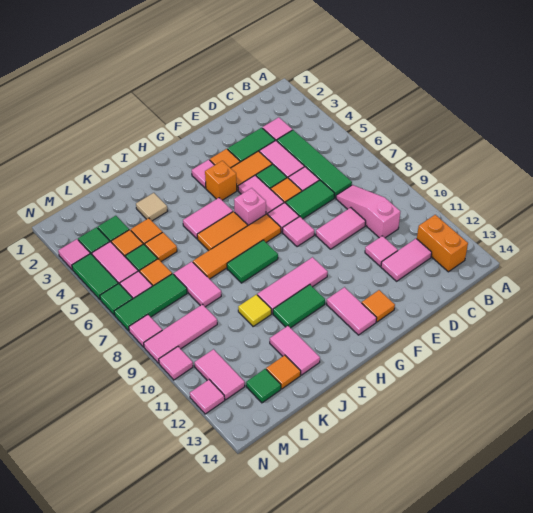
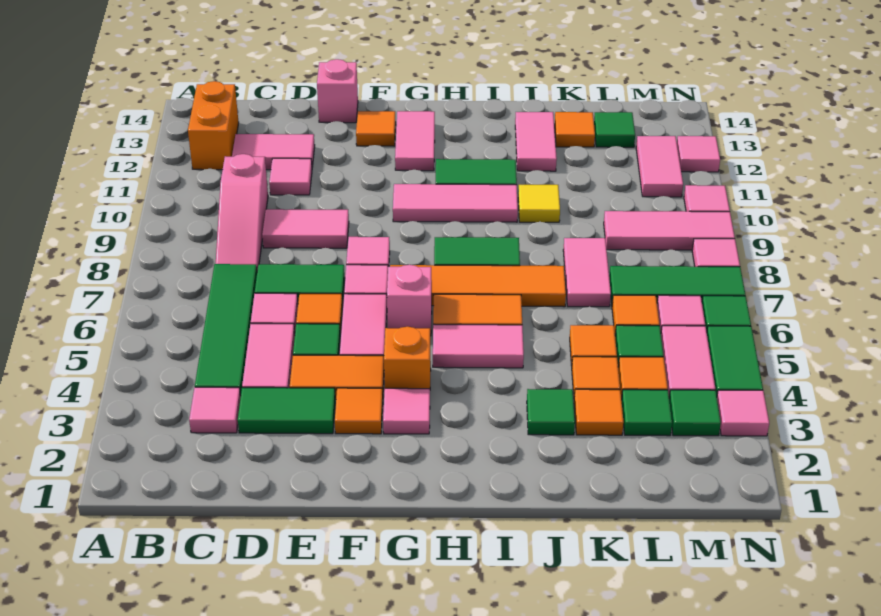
none -> pink brick E14 level 1
tan tile J3 level 1 -> green tile J3 level 1
none -> orange tile K3 level 1

